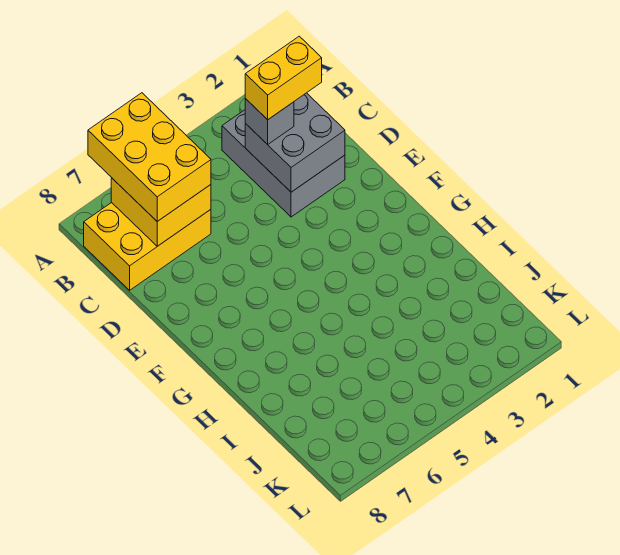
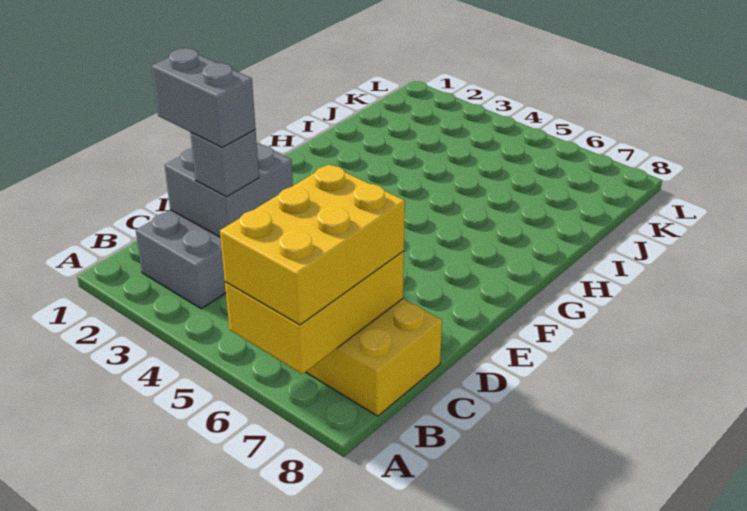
yellow brick B6:C7 level 2 -> yellow brick A6:C7 level 2
yellow brick C2:C3 level 4 -> grey brick C2:C3 level 4

